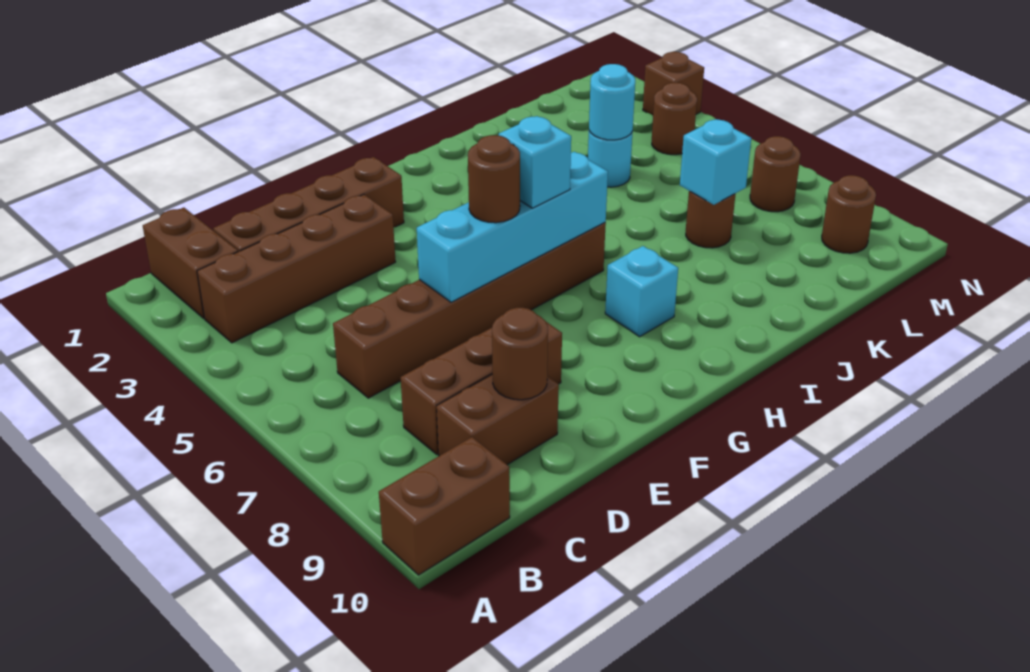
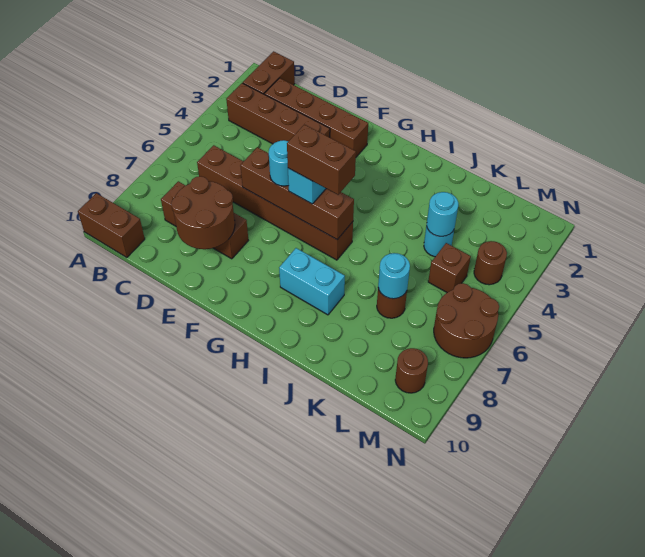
brown brick C9:D9 level 1 -> brown brick G6:H6 level 4
brown round brick D9 level 2 -> brown round brick D8:E9 level 2
cyan brick E6:H6 level 2 -> brown brick E6:H6 level 2
brown round brick F6 level 3 -> cyan round brick F6 level 3
cyan brick H8 level 1 -> cyan brick H8:I8 level 1
cyan brick K7 level 2 -> cyan round brick K7 level 2
brown round brick M7 level 1 -> brown round brick M6:N7 level 1
brown brick N3 level 1 -> brown brick L5 level 1

